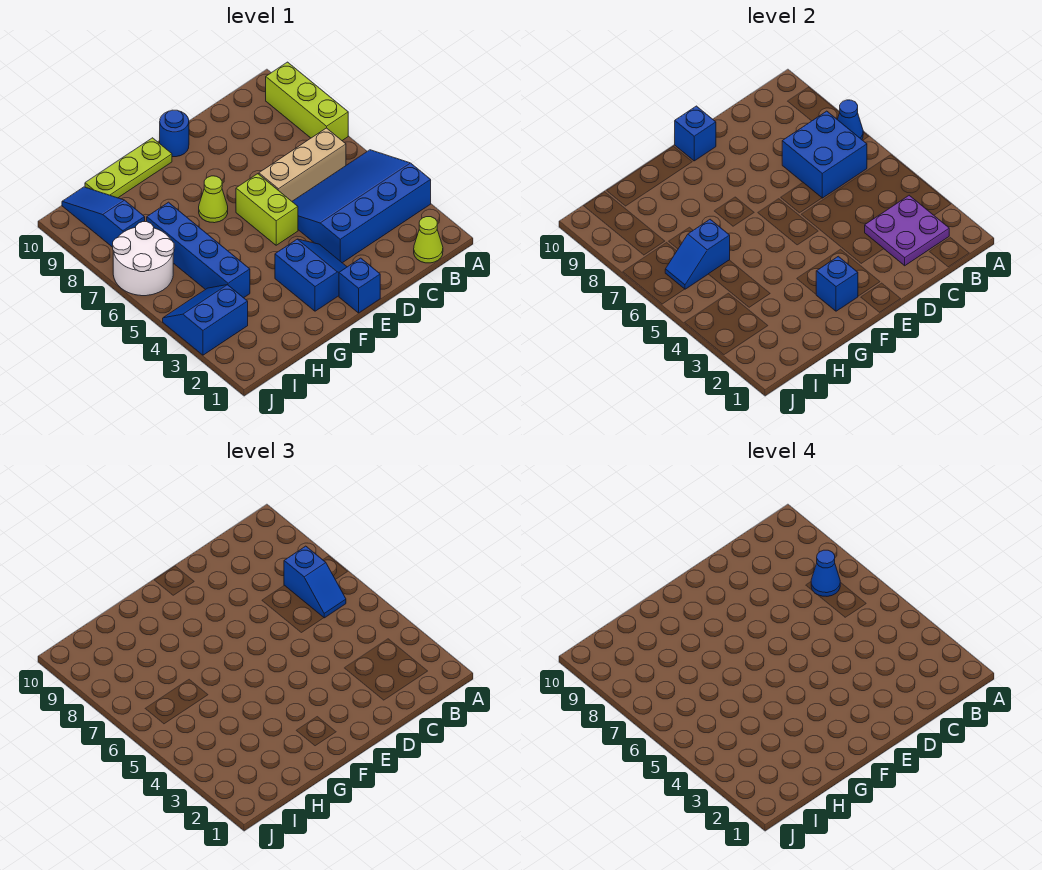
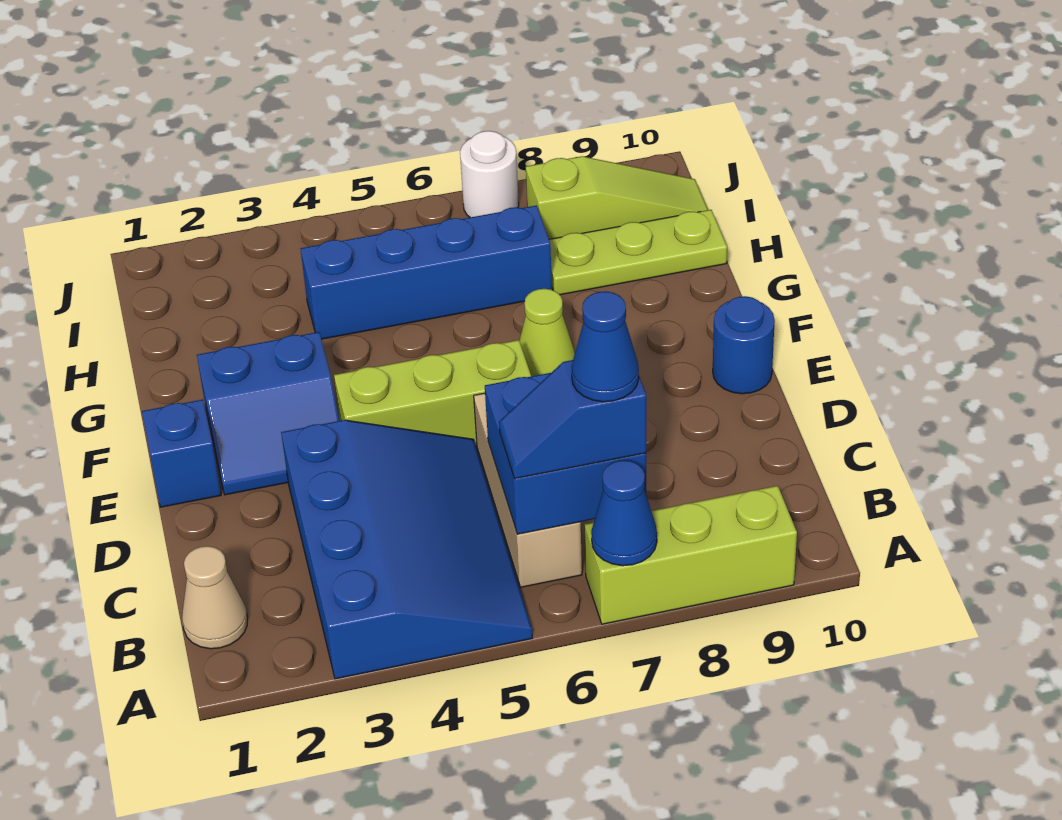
lime cone B1 level 1 -> tan cone B1 level 1
purple plate B2:C3 level 2 -> none
lime brick E5:E6 level 1 -> lime brick E4:E6 level 1
blue brick E10 level 2 -> none
blue brick F2 level 2 -> none
lime plate F10:H10 level 1 -> lime plate H8:H10 level 1
blue slope H6:I6 level 2 top H -> none
blue slope I3:J4 level 1 top 3 -> none
white round brick I6:J7 level 1 -> white round brick J7 level 1
blue slope I8:I10 level 1 top 8 -> lime slope I8:I10 level 1 top 8

